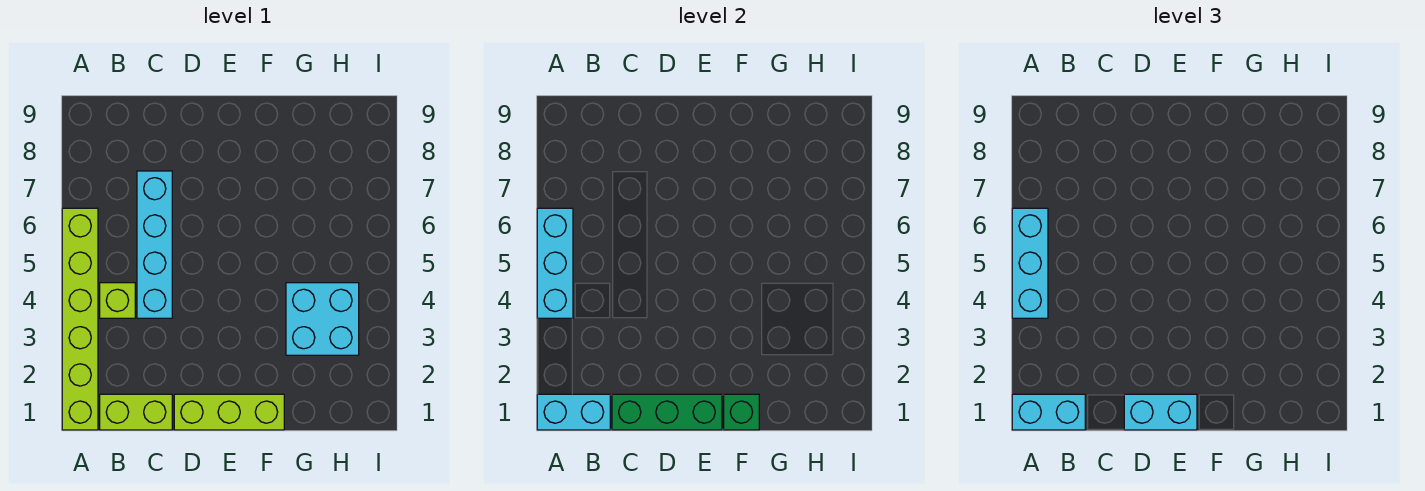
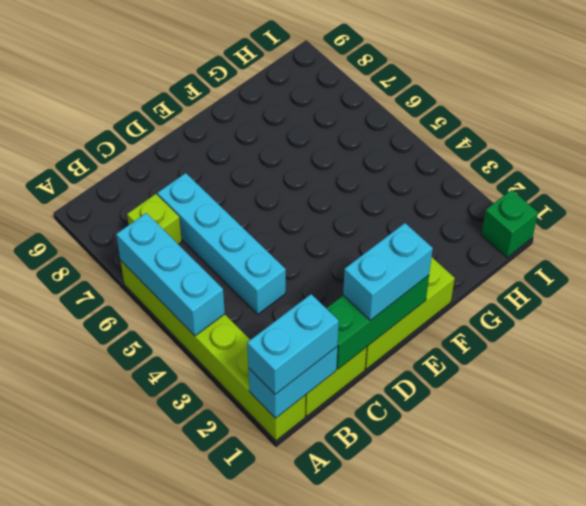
cyan brick A4:A6 level 3 -> none
lime brick B4 level 1 -> lime brick B7 level 1
green brick F1 level 2 -> green brick I1 level 1
cyan brick G3:H4 level 1 -> none

